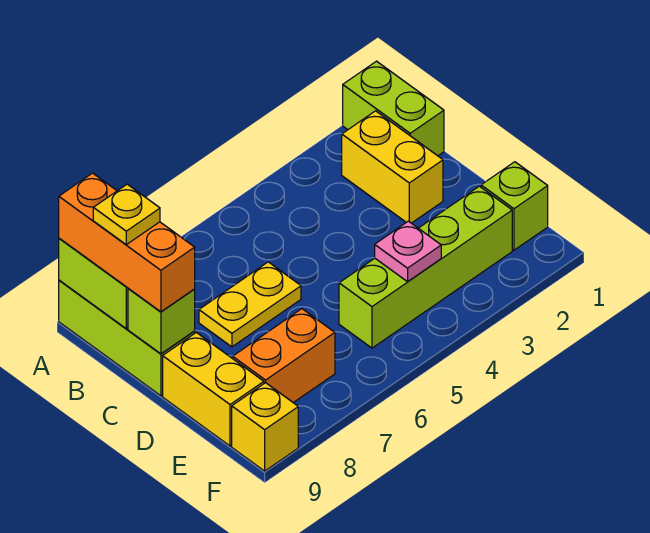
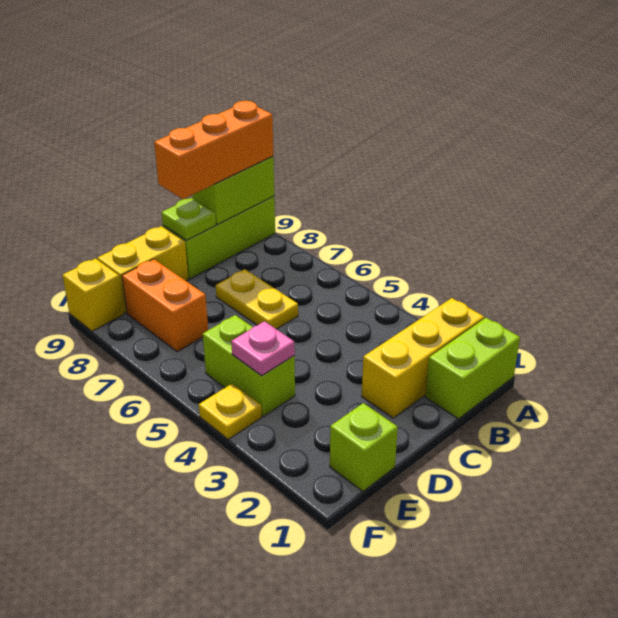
yellow brick B2:C2 level 1 -> yellow brick A2:C2 level 1
yellow plate B9 level 4 -> yellow plate F4 level 1
lime brick C9 level 2 -> lime plate C9 level 2
lime brick E2:E5 level 1 -> lime brick E4:E5 level 1

